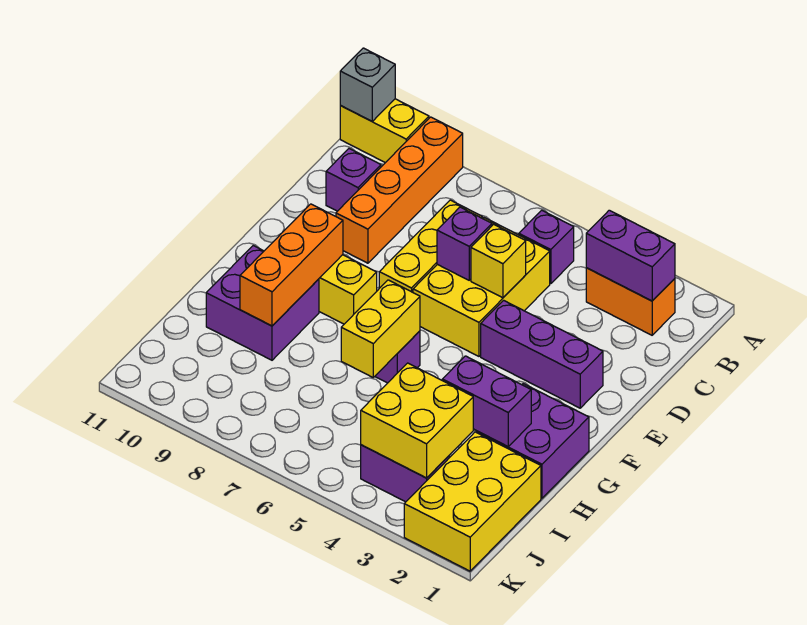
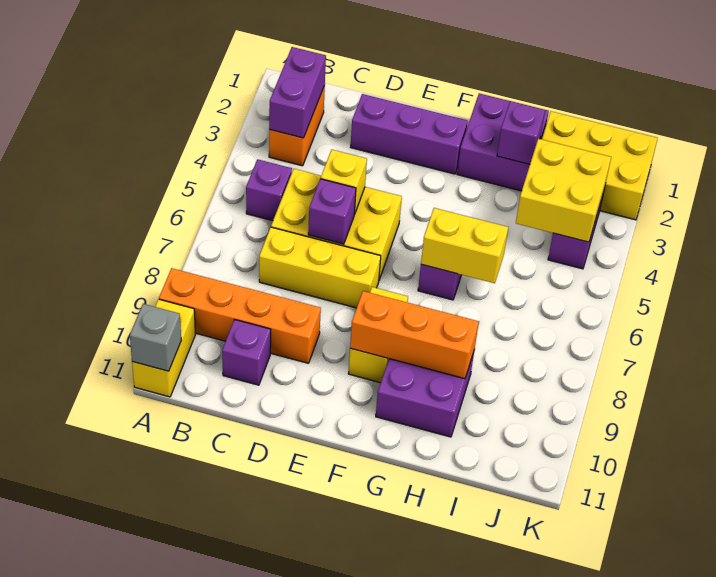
purple brick E2:E4 level 1 -> purple brick D2:F2 level 1
purple brick H2:H3 level 2 -> purple brick H2 level 2

